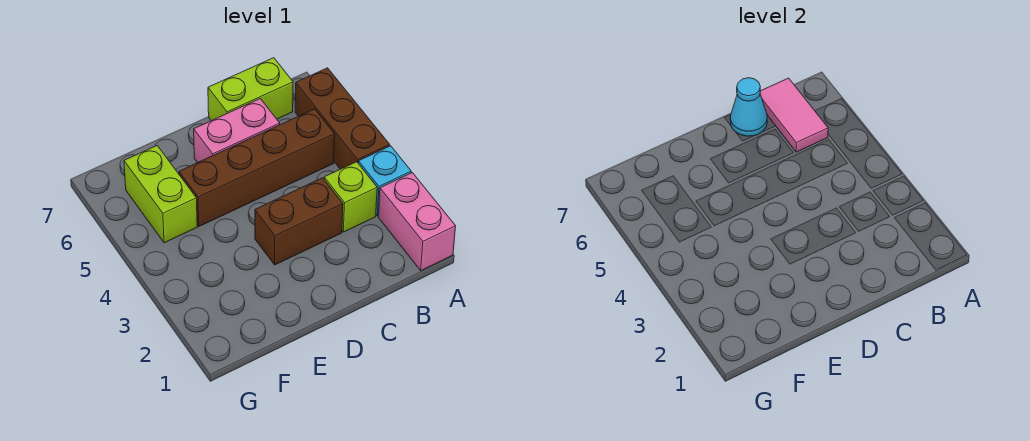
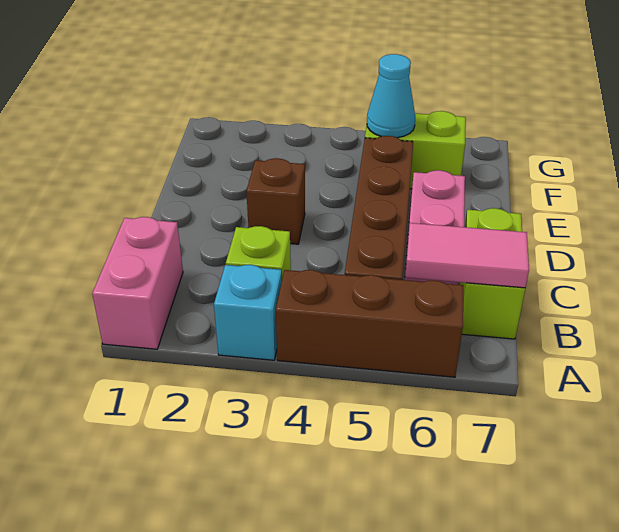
pink brick A1:A2 level 1 -> pink brick A1:B1 level 1
brown brick C3:D3 level 1 -> brown brick D3 level 1
cyan cone C7 level 2 -> cyan cone F5 level 2

